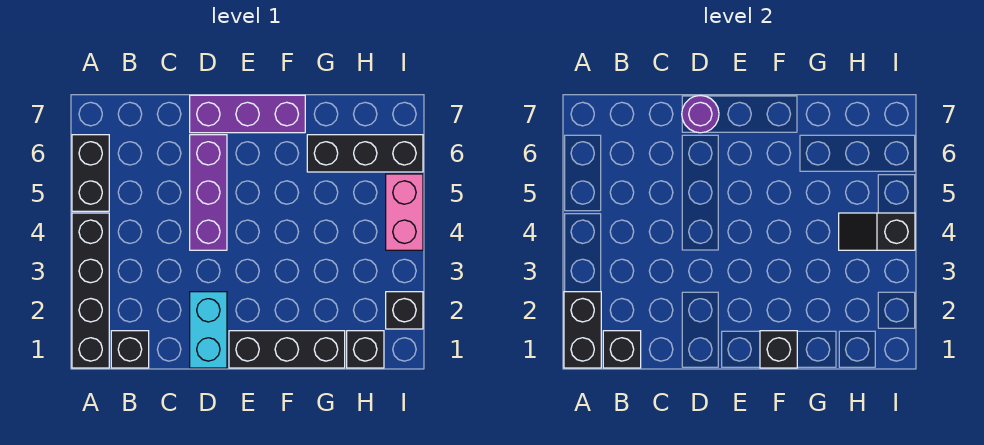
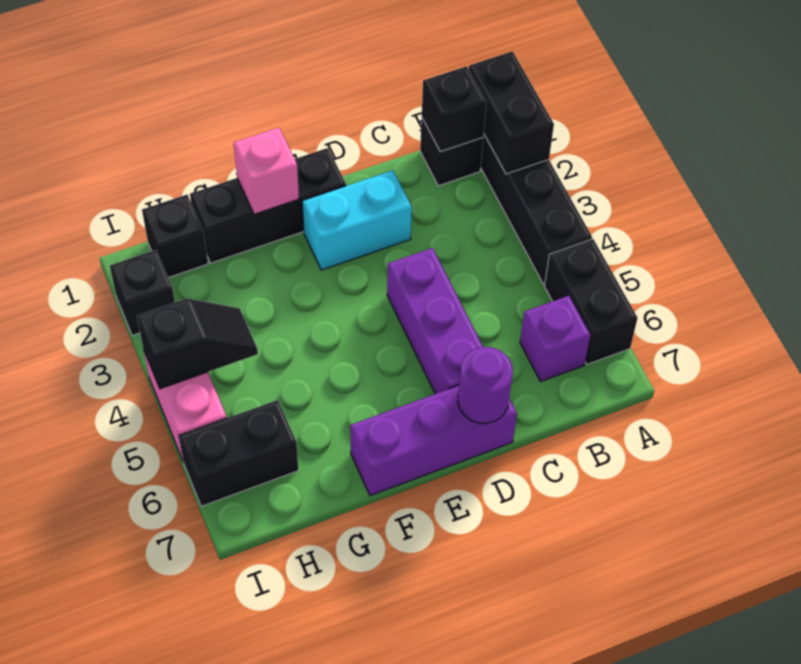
none -> purple brick B6 level 1
cyan brick D1:D2 level 1 -> cyan brick D2:E2 level 1
black brick F1 level 2 -> pink brick F1 level 2
black brick G6:I6 level 1 -> black brick H6:I6 level 1

